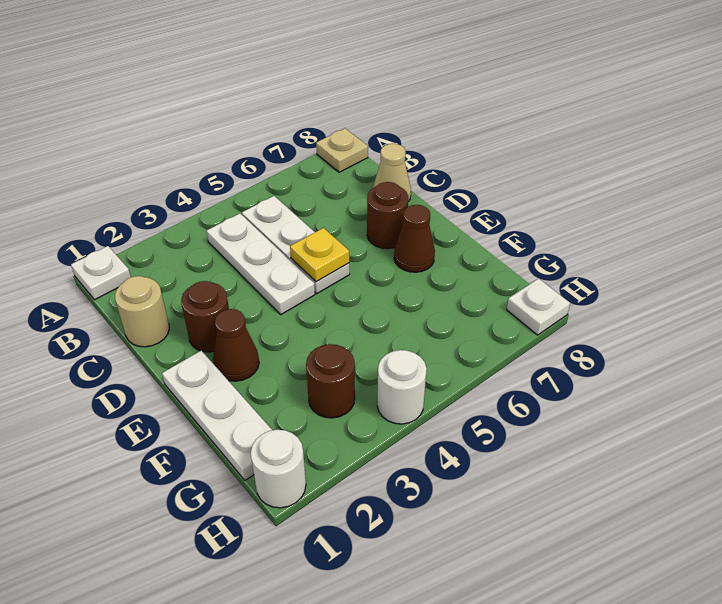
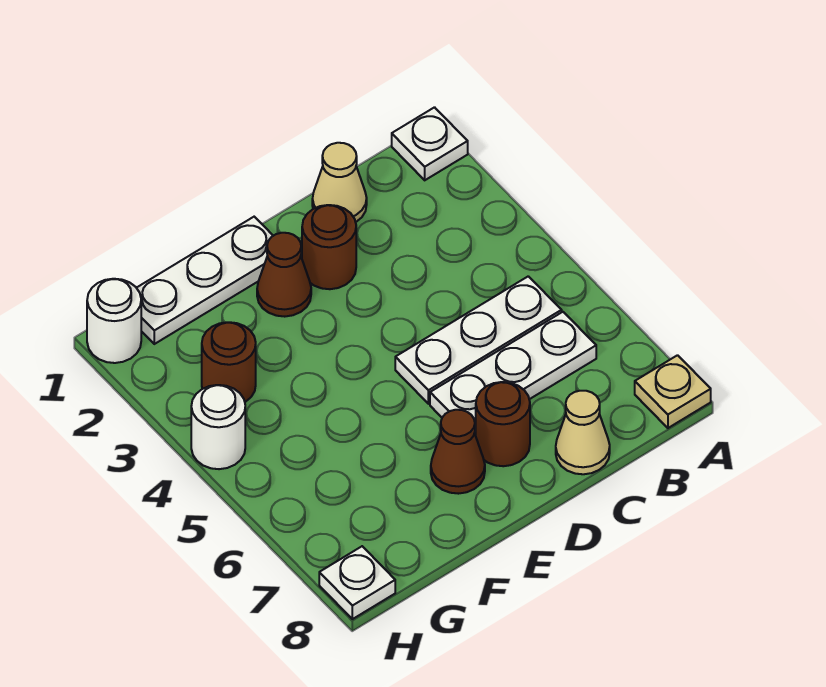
white plate B4:D4 level 1 -> white plate B6:D6 level 1
tan round brick C1 level 1 -> tan cone C1 level 1
yellow plate D5 level 2 -> none

